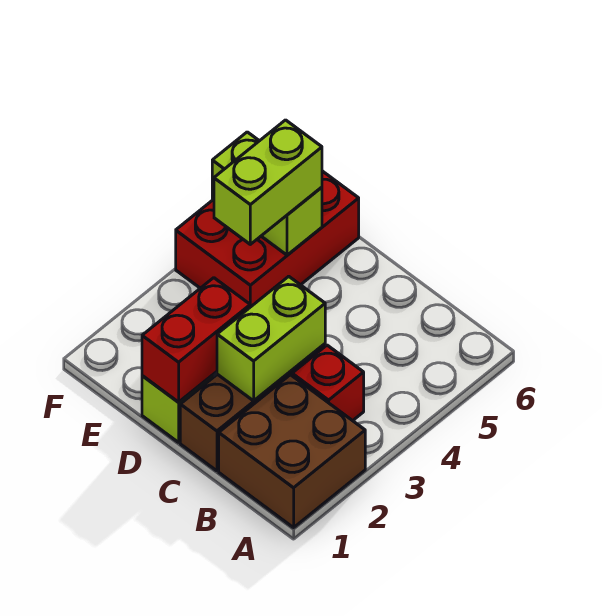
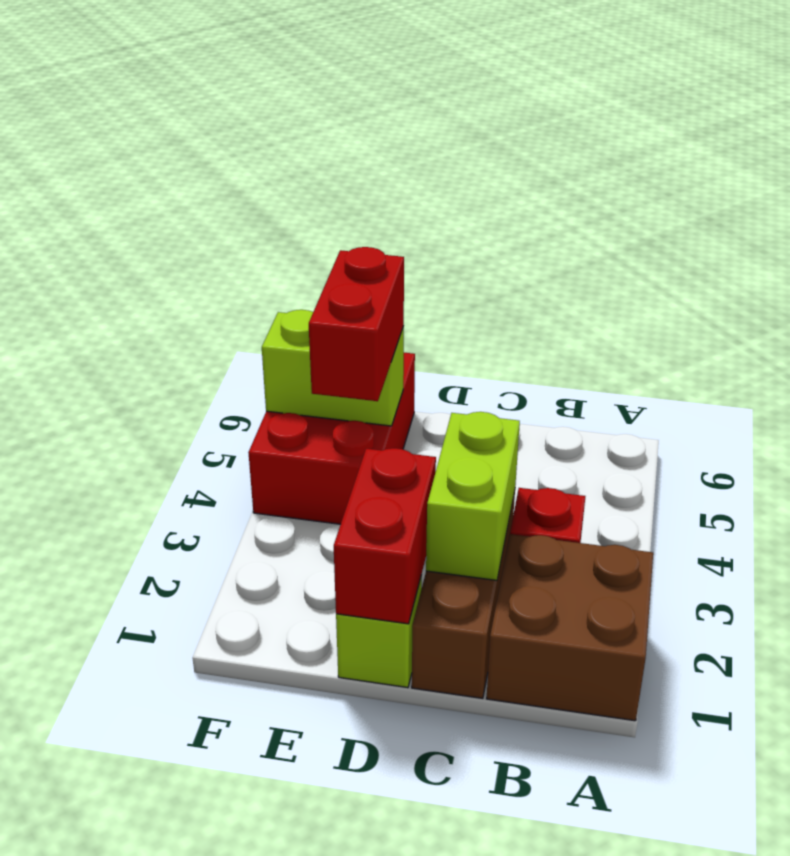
lime brick E4:E5 level 3 -> red brick E4:E5 level 3

